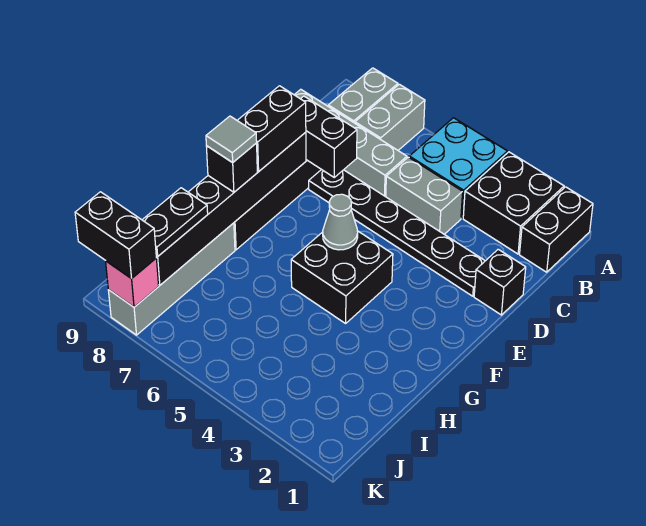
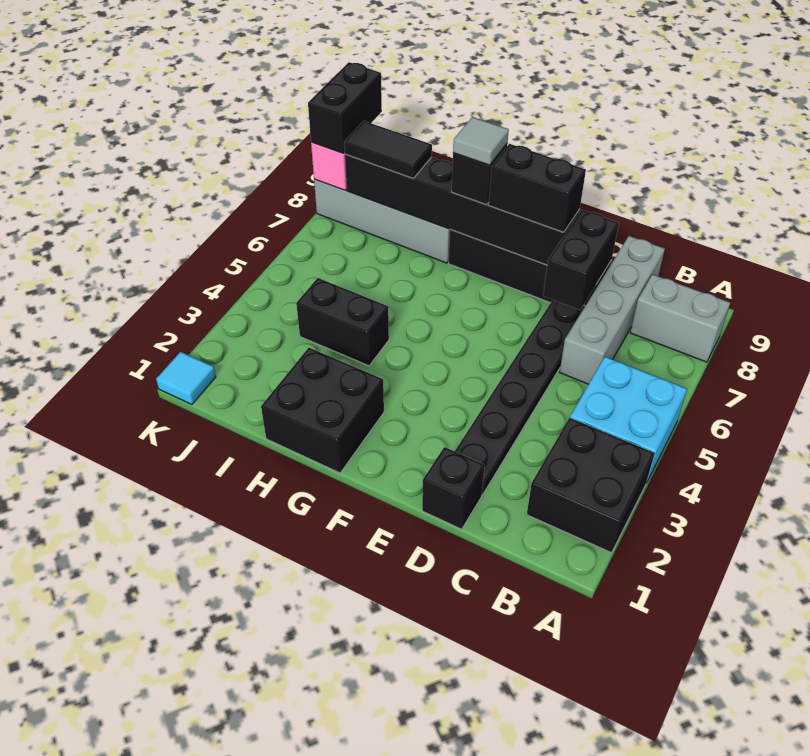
black brick A1:B1 level 1 -> black brick H4:I4 level 1
grey brick A7:B7 level 1 -> none
grey brick C4:C5 level 1 -> none
black brick F4:G5 level 1 -> black brick G1:H2 level 1
grey cone F5 level 2 -> none
black plate I8:J8 level 3 -> black tile I8:J8 level 3
none -> cyan tile K1 level 1

